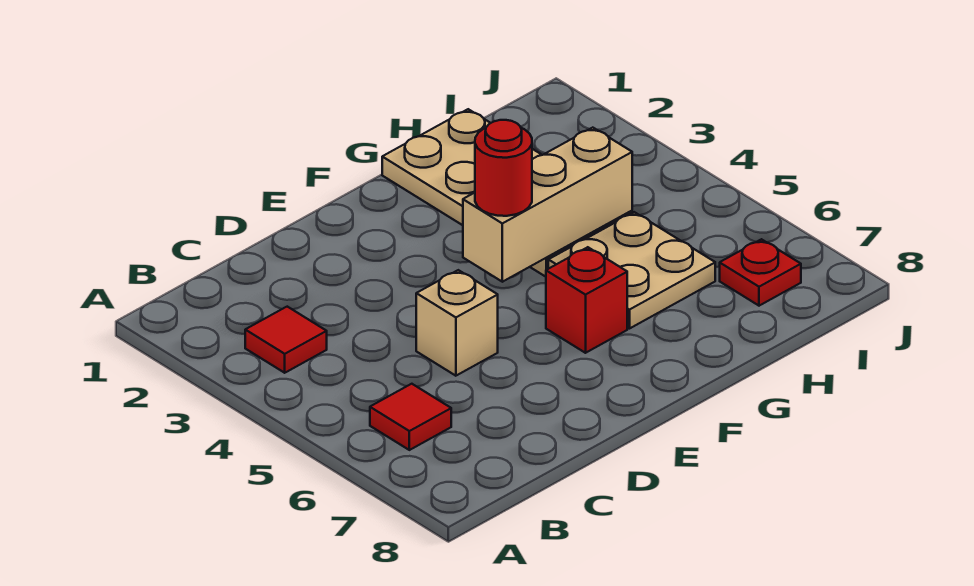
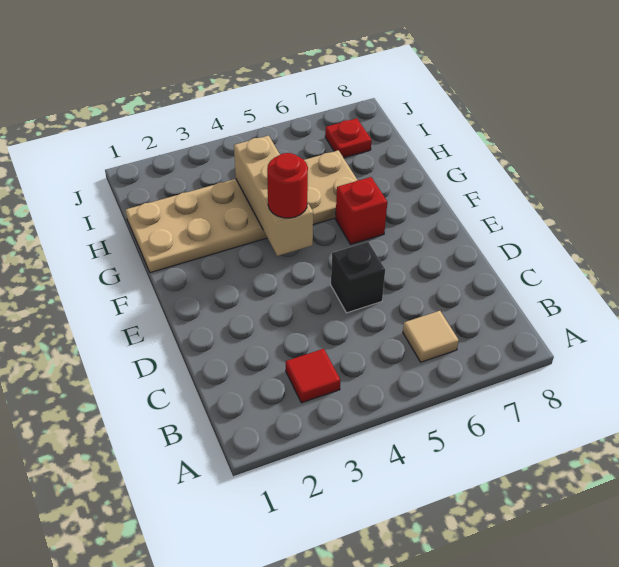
red tile B6 level 1 -> tan tile B6 level 1
tan brick D5 level 1 -> black brick D5 level 1

